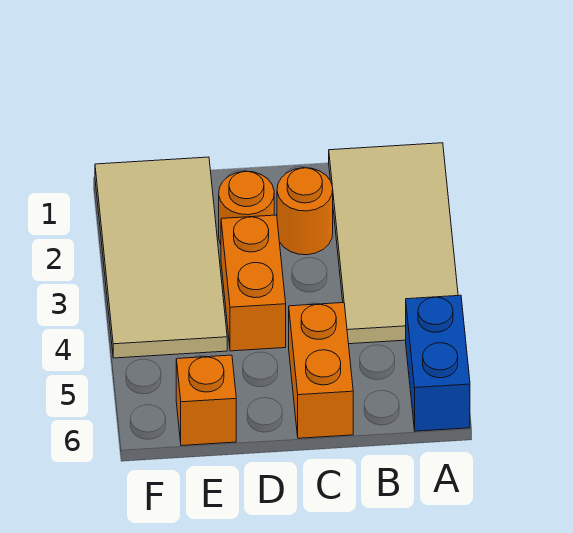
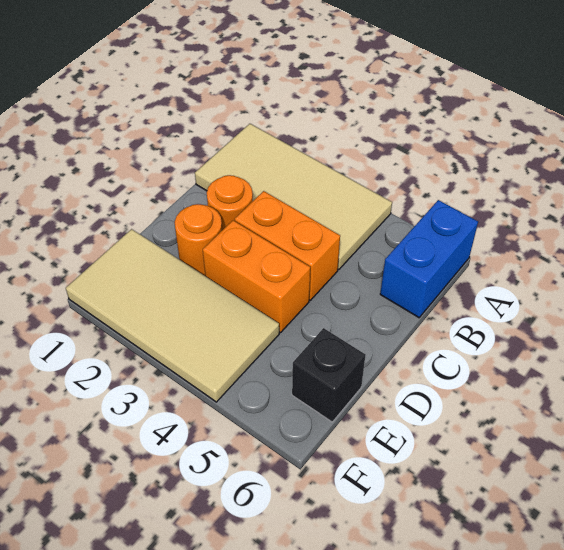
blue brick A5:A6 level 1 -> blue brick A6:B6 level 1
orange brick C5:C6 level 1 -> orange brick C3:C4 level 1
orange brick E6 level 1 -> black brick E6 level 1

